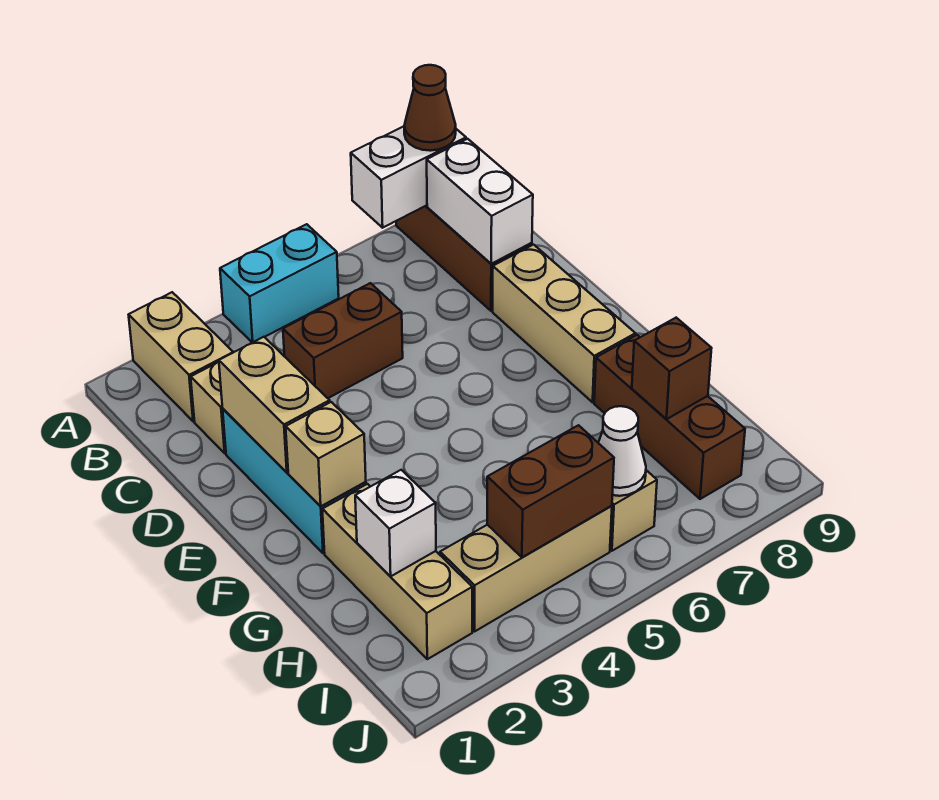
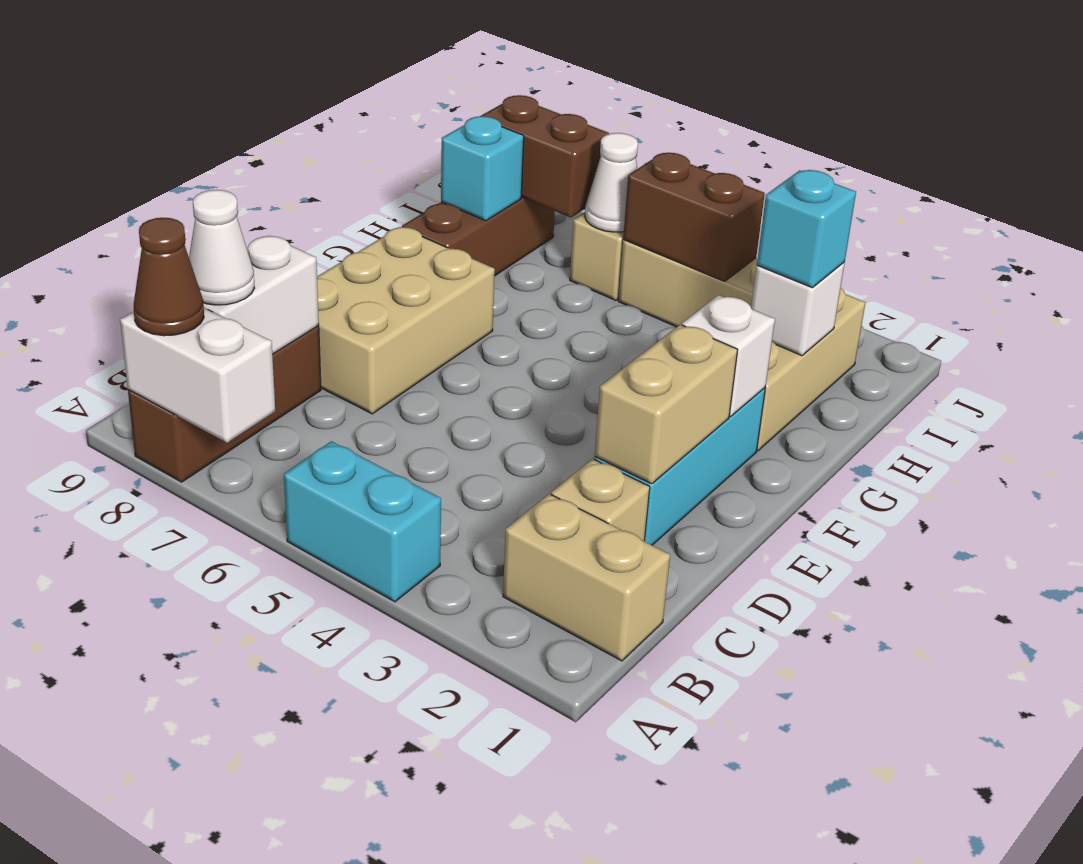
tan brick A2:B2 level 1 -> tan brick B1:B2 level 1
none -> white cone B8 level 3
brown brick C4:C5 level 1 -> brown brick I7:I8 level 2
tan brick D8:F8 level 1 -> tan brick D7:F8 level 1
tan brick F2 level 2 -> white brick F2 level 2
none -> cyan brick H2 level 3
brown brick H8 level 2 -> cyan brick H8 level 2

